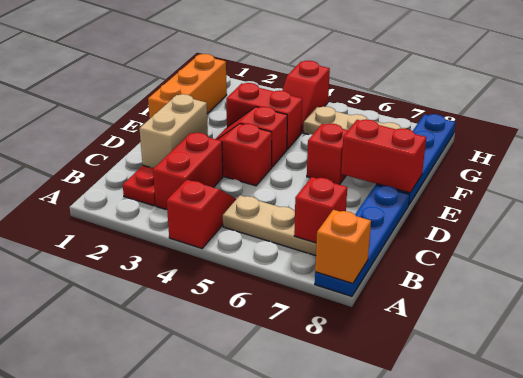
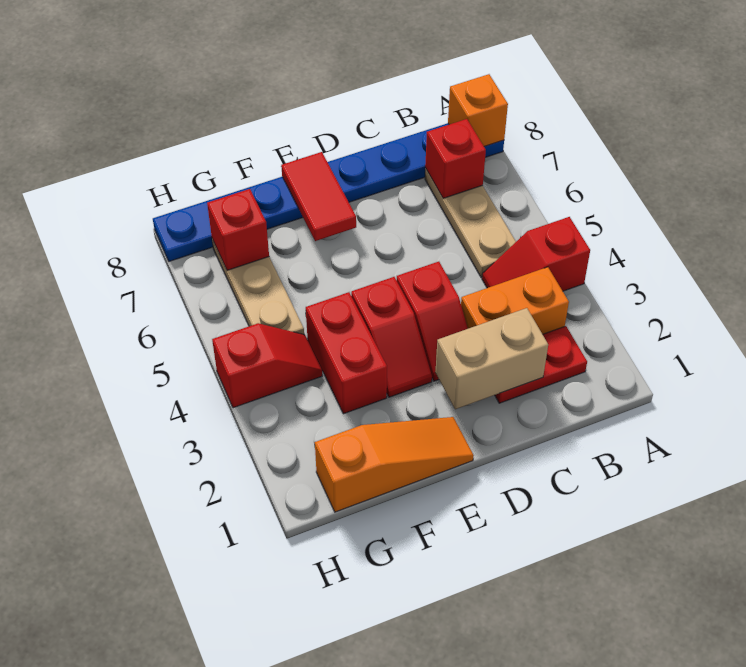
red brick B3:C3 level 1 -> orange brick B3:C3 level 1
orange brick E1:G1 level 1 -> orange slope E1:G1 level 1 top G
red brick E6 level 1 -> red brick G7 level 2
red brick E7:E8 level 2 -> red tile E7:E8 level 2

